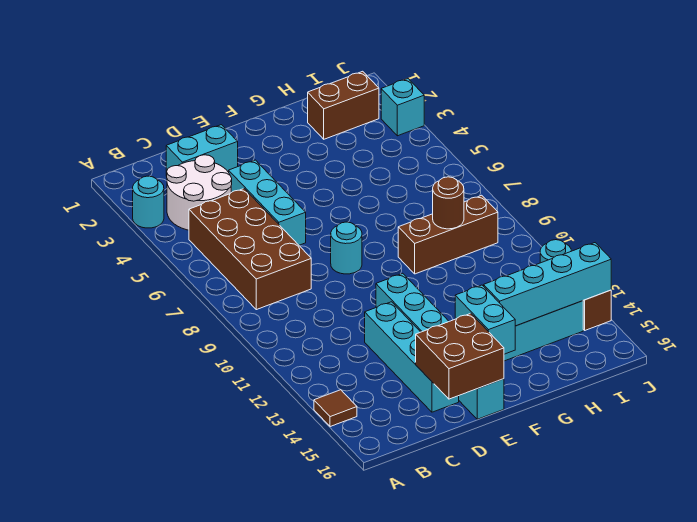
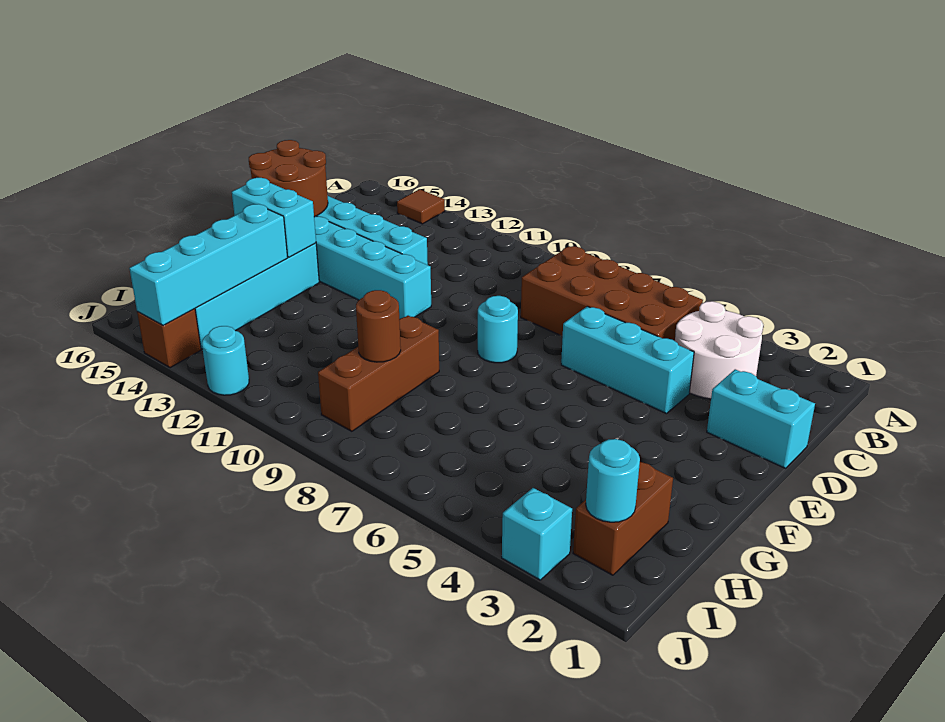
cyan round brick A3 level 1 -> cyan round brick I2 level 2
cyan brick C2:D2 level 1 -> cyan brick D1:D2 level 1
brown brick D15:E16 level 2 -> brown round brick D15:E16 level 2

